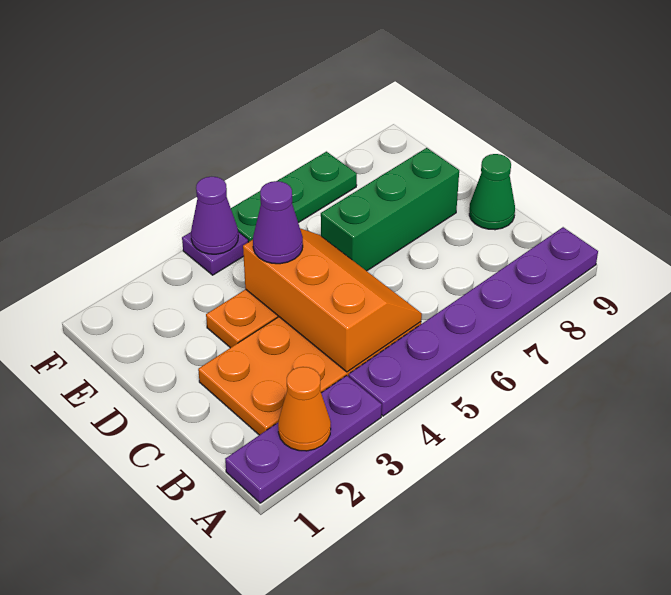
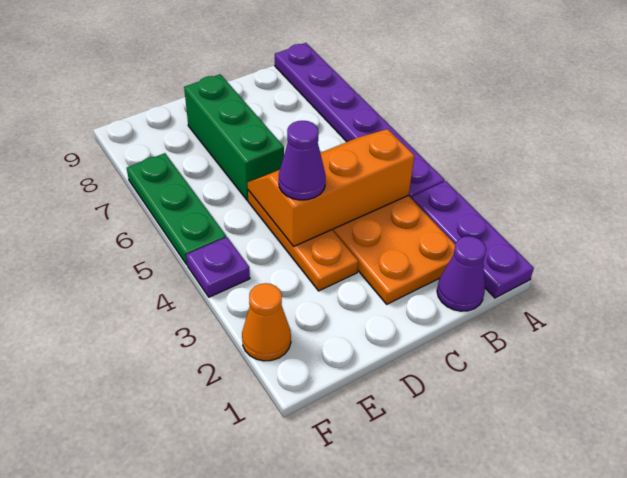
orange cone A2 level 2 -> orange cone F2 level 1
green cone C9 level 1 -> none
purple cone F4 level 2 -> purple cone B1 level 1

